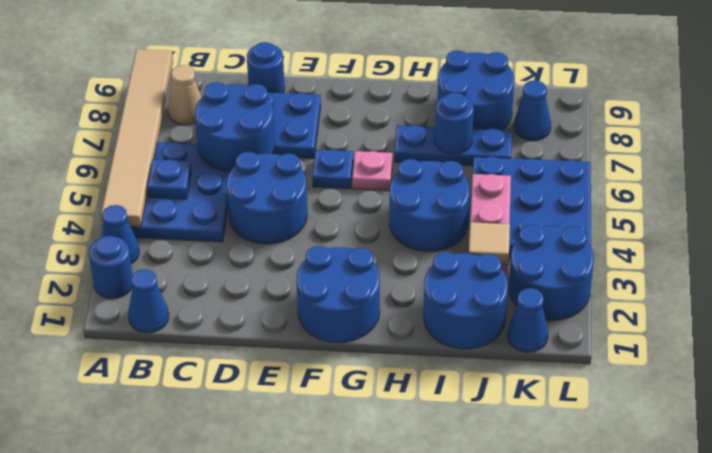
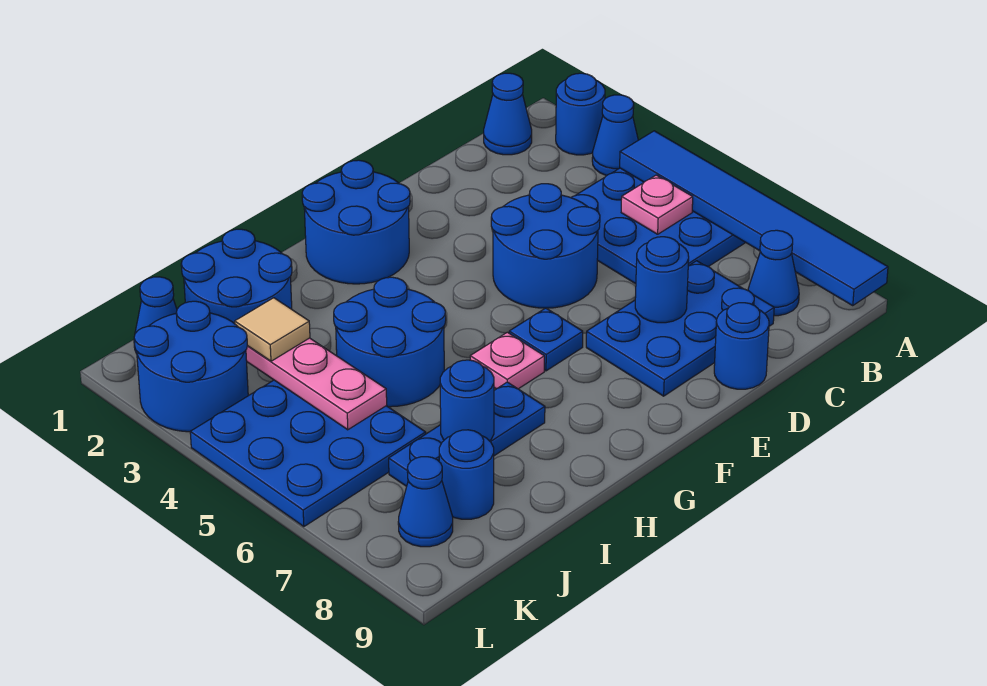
tan tile A4:A9 level 2 -> blue tile A4:A9 level 2
blue plate B5 level 2 -> pink plate B5 level 2
tan cone B8 level 1 -> blue cone B8 level 1
blue round brick C6:D7 level 2 -> blue round brick D7 level 2
blue round brick I8:J9 level 1 -> blue round brick J8 level 1

